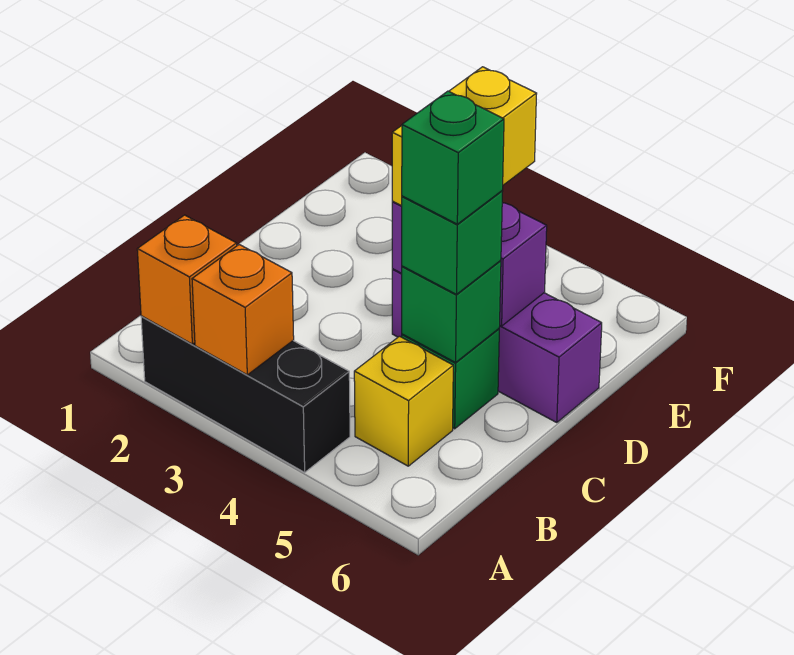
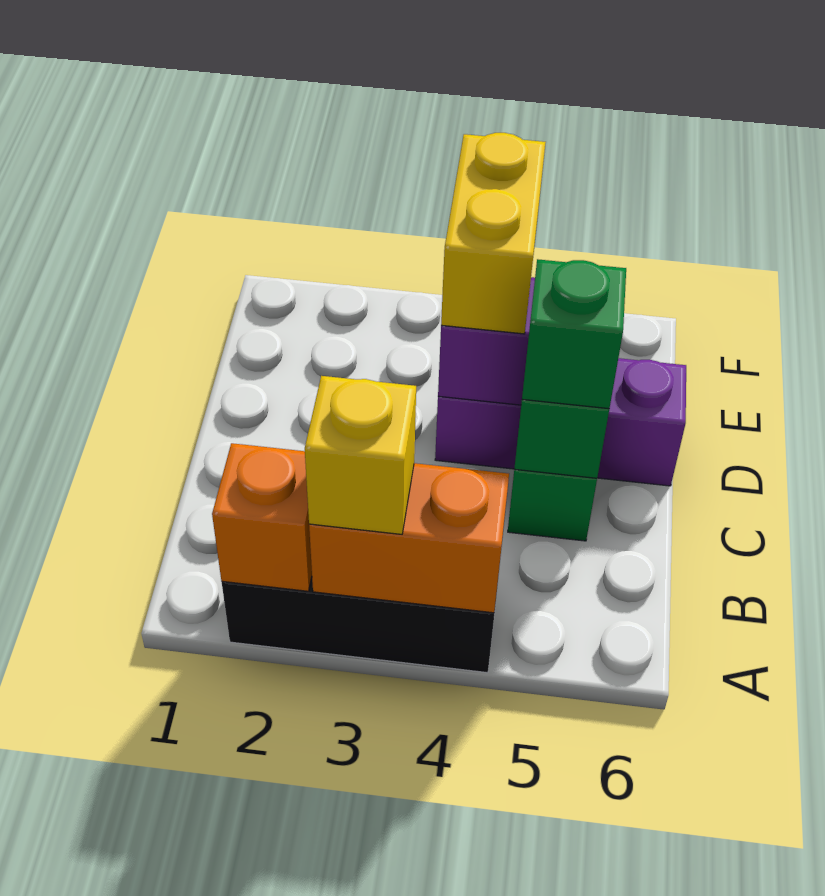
orange brick A3 level 2 -> orange brick A3:A4 level 2
yellow brick B5 level 1 -> yellow brick A3 level 3
green brick C5 level 4 -> none

